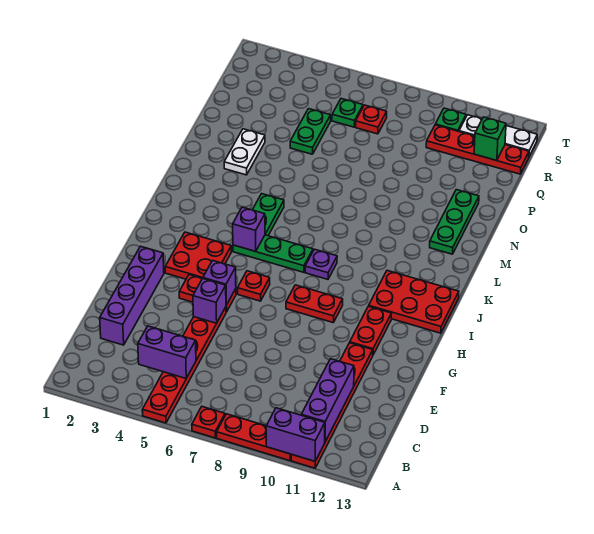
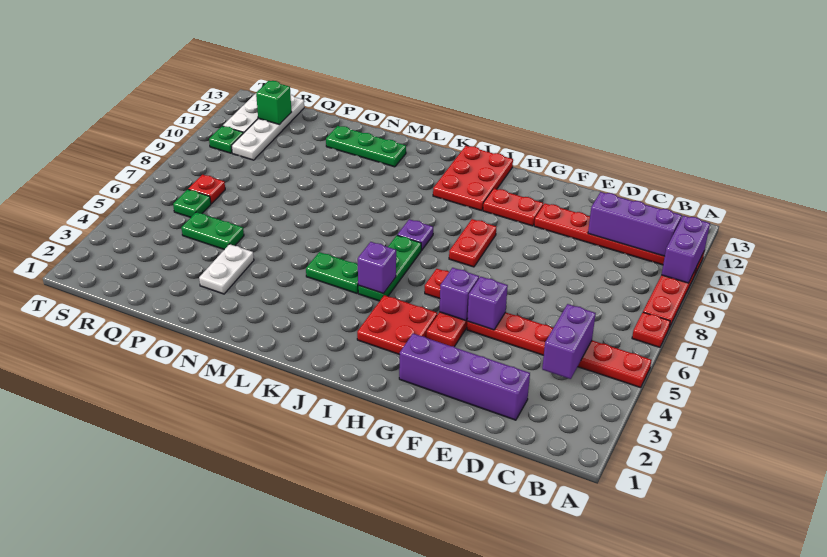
white plate N3:O3 level 1 -> white plate O3:O4 level 1
red plate R10:R13 level 1 -> white plate R10:R13 level 1

